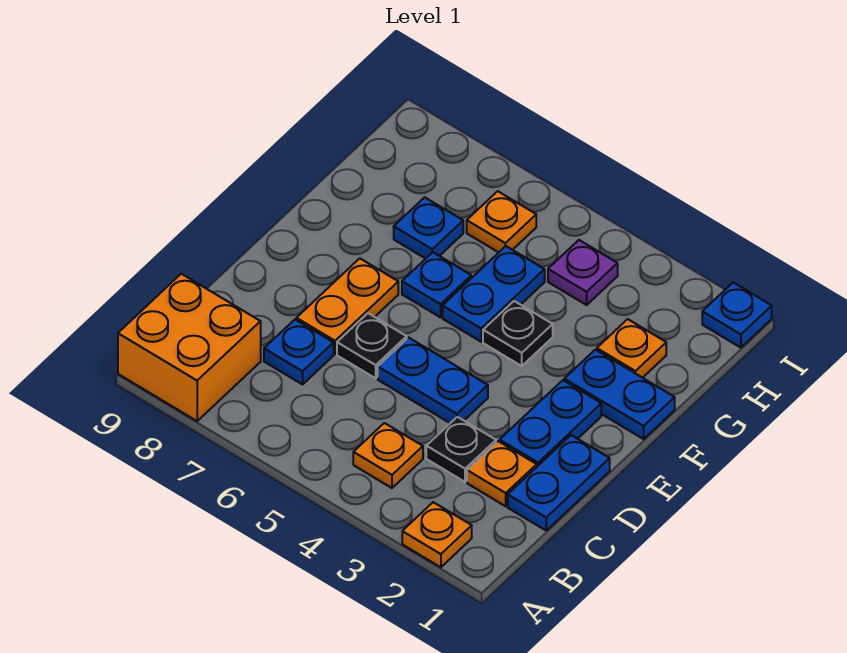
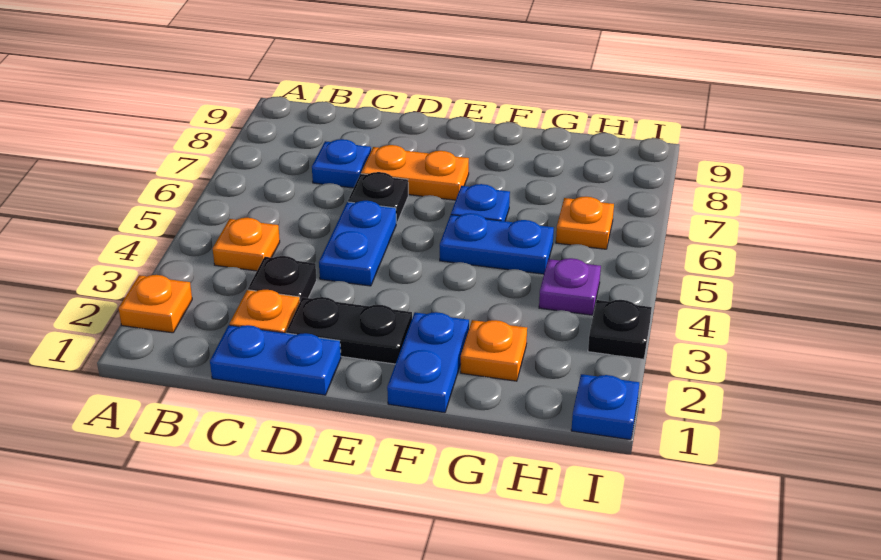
orange brick A8:B9 level 1 -> none
blue plate D2:E2 level 1 -> black plate D2:E2 level 1
black plate F4 level 1 -> black plate I3 level 1
blue plate G7 level 1 -> none

